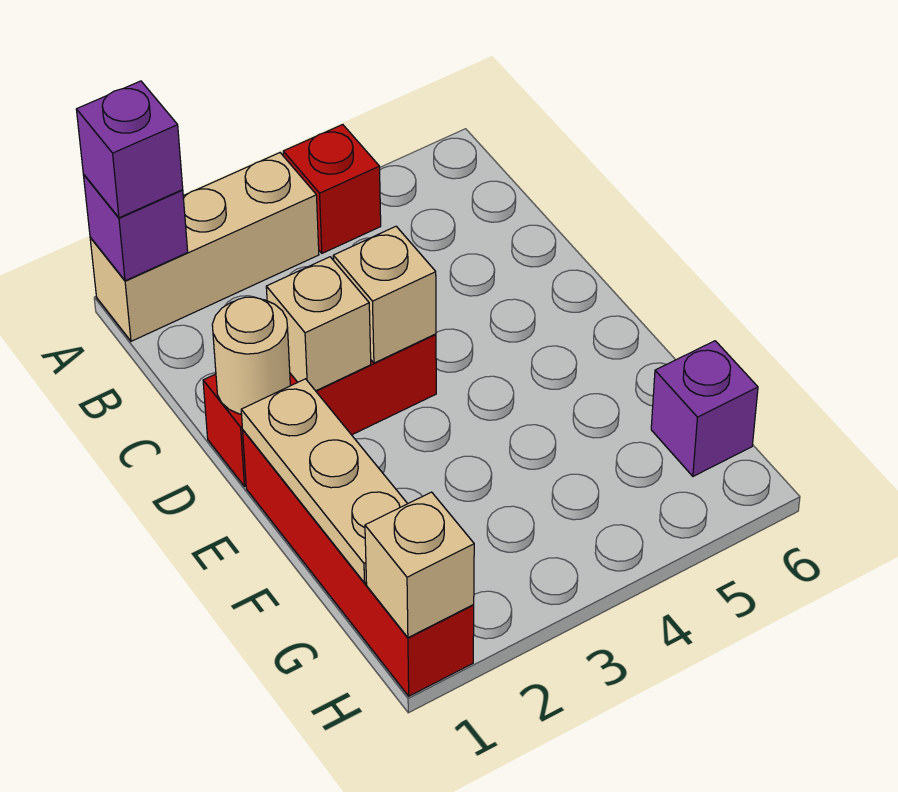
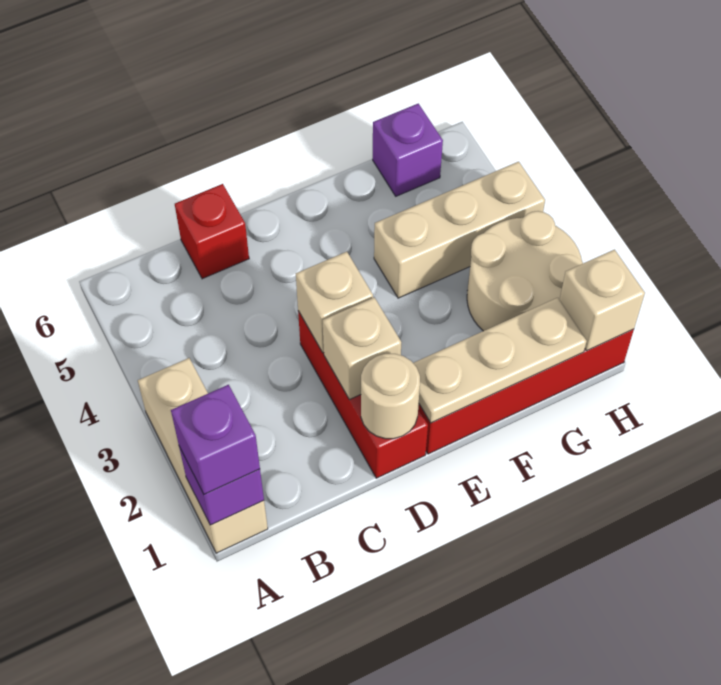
red brick A4 level 1 -> red brick C6 level 1
none -> tan brick F4:H4 level 1
none -> tan round brick G2:H3 level 1

